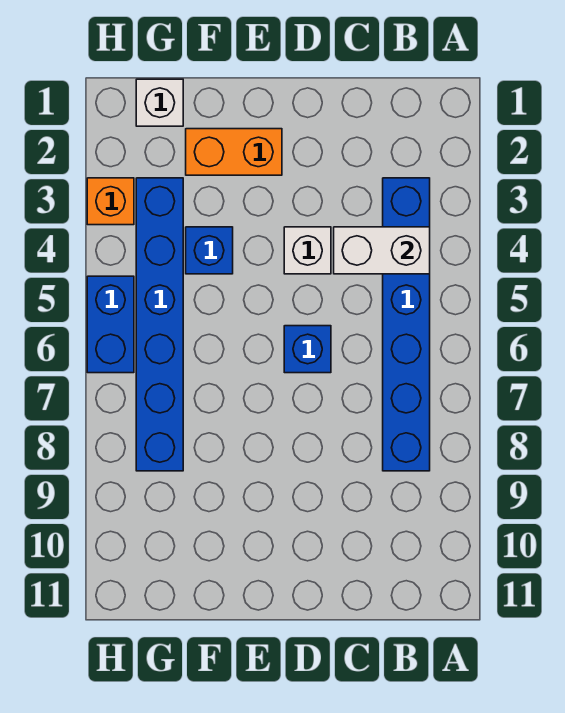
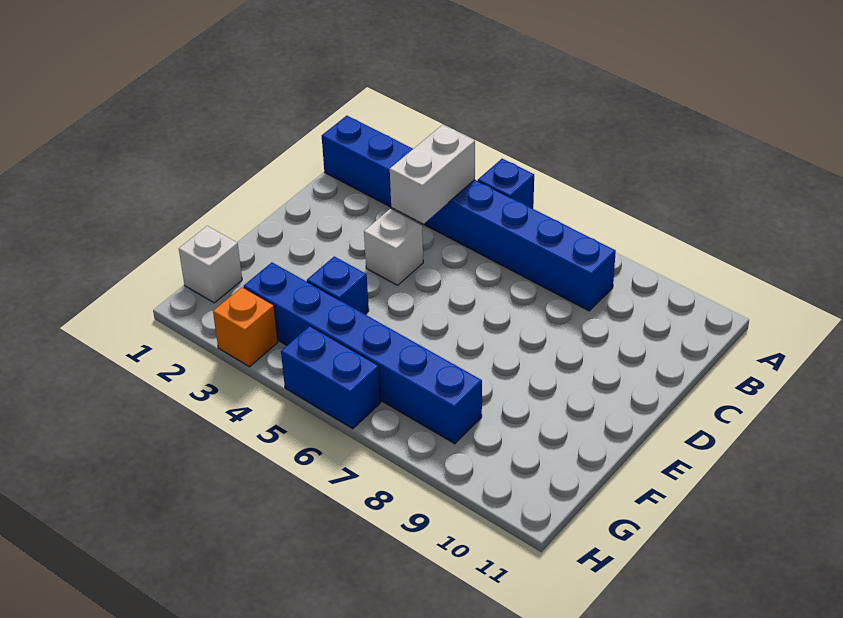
blue brick B3:B8 level 1 -> blue brick B1:B8 level 1
blue brick D6 level 1 -> blue brick A5 level 1
orange brick E2:F2 level 1 -> none

